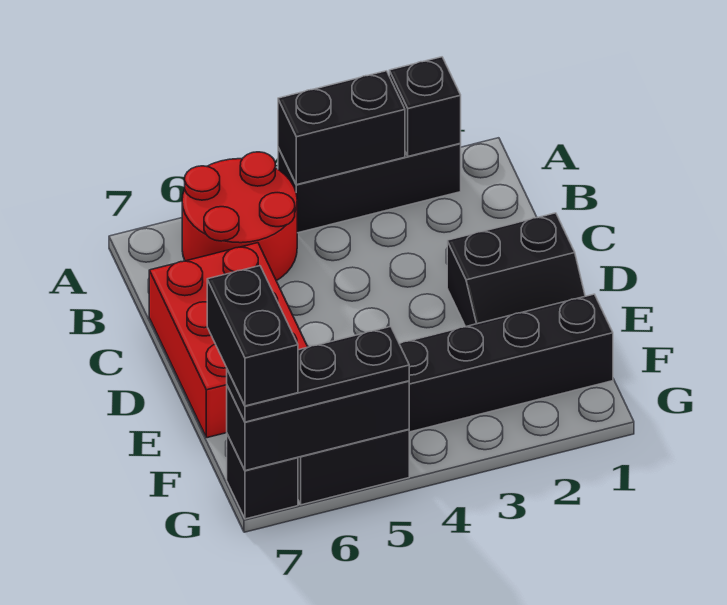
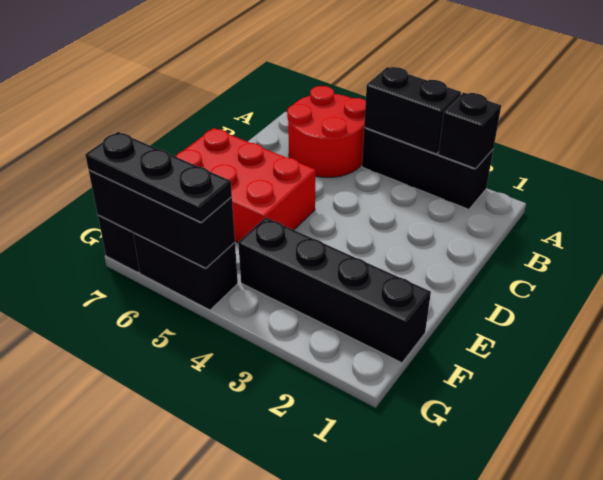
red brick C6:E7 level 1 -> red brick D5:E7 level 1
black slope D1:E2 level 1 top D -> none
black brick F7:G7 level 4 -> none

